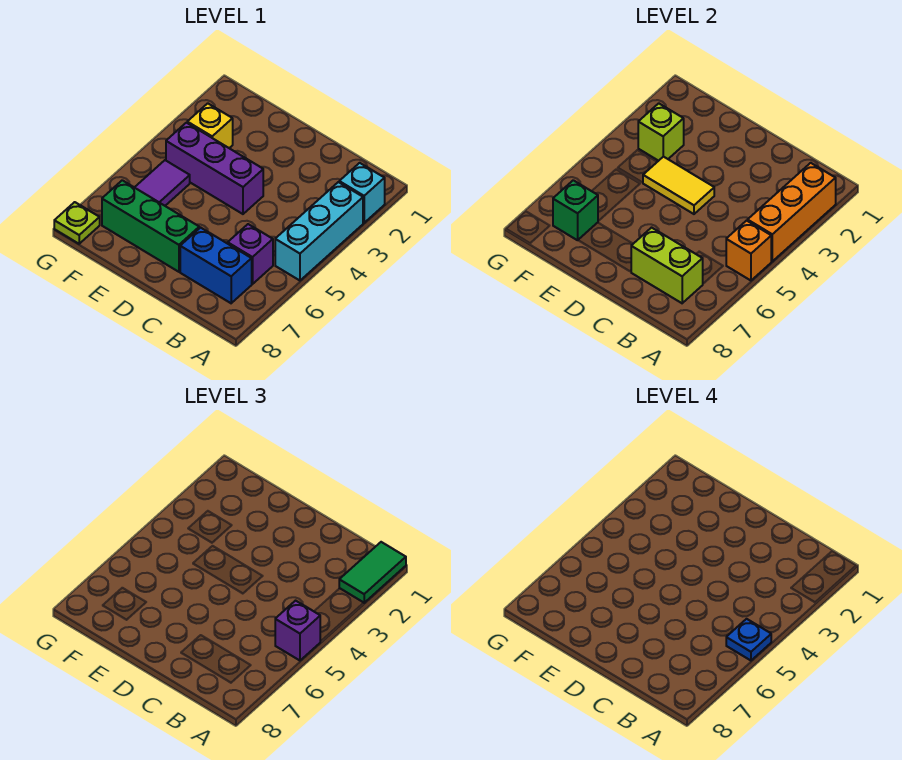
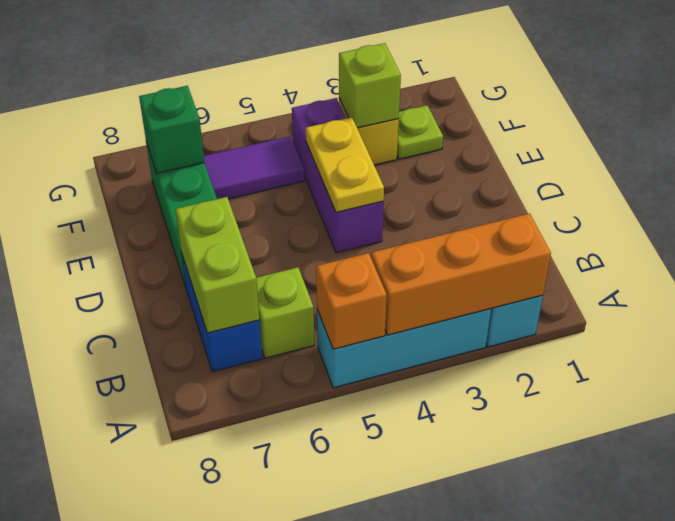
green tile A1:A2 level 3 -> none
purple brick A5 level 3 -> none
blue plate A5 level 4 -> none
purple brick B6 level 1 -> lime brick B6 level 1
yellow tile D4:E4 level 2 -> yellow plate D4:E4 level 2
lime plate G8 level 1 -> lime plate F2 level 1

